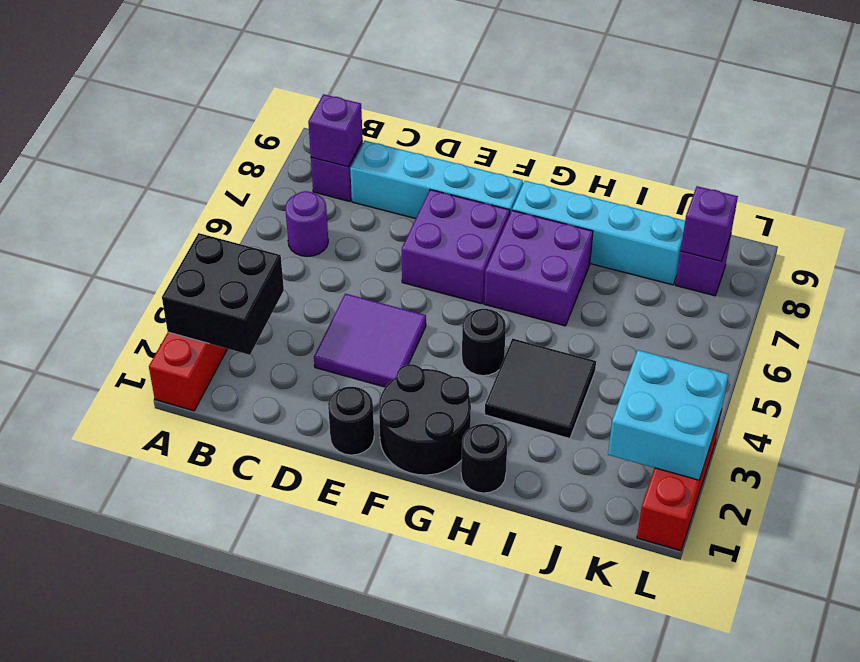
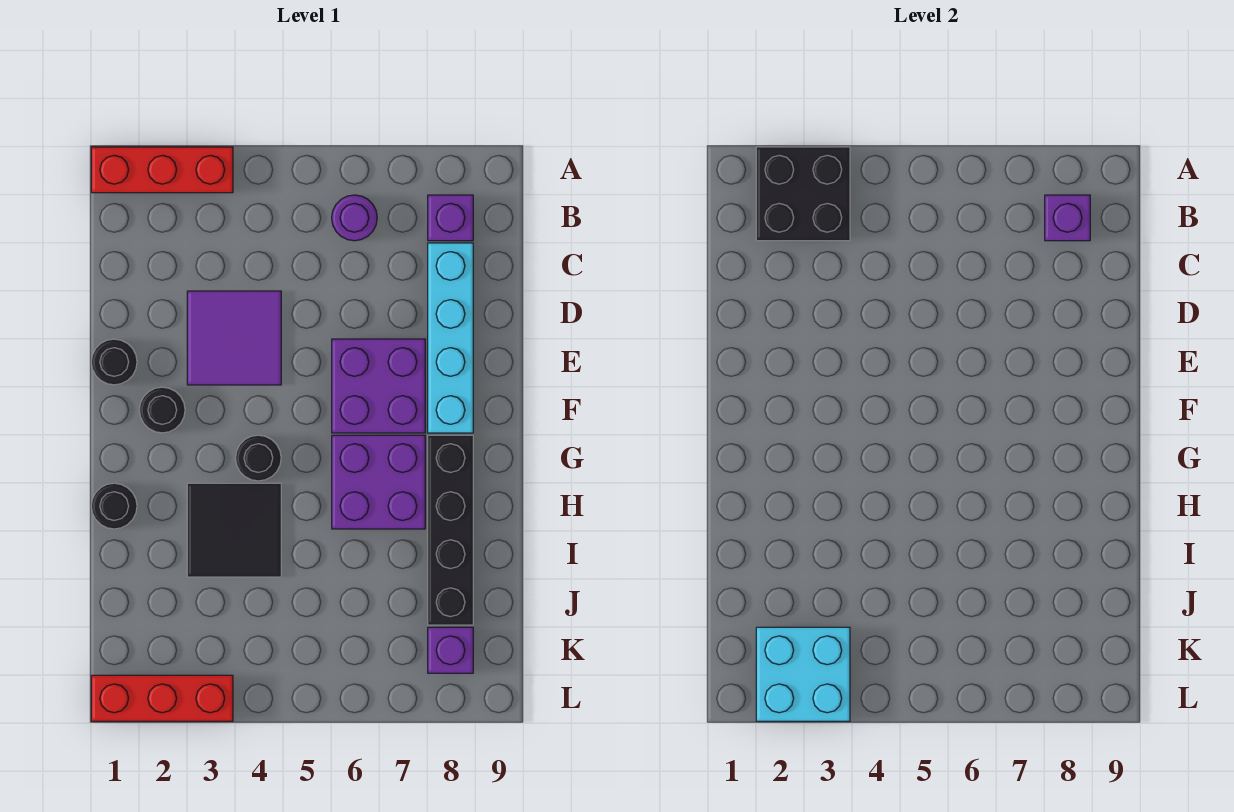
black round brick F1:G2 level 1 -> black round brick F2 level 1
cyan brick G8:J8 level 1 -> black brick G8:J8 level 1
purple brick K8 level 2 -> none

